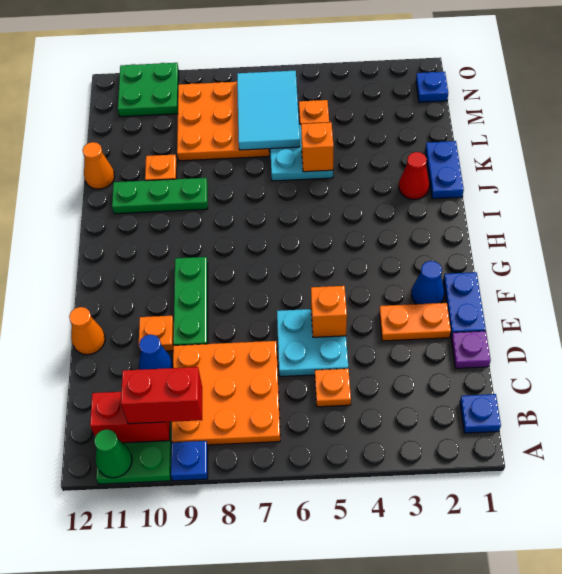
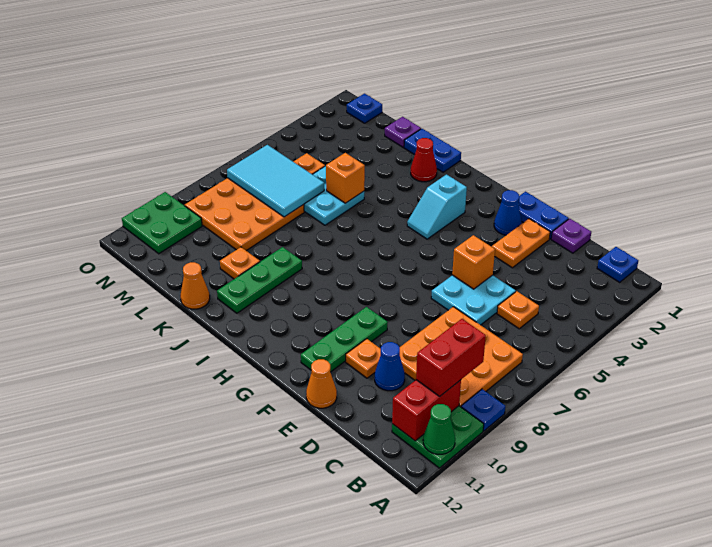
green plate E9:G9 level 1 -> green plate F9:F11 level 1
none -> cyan slope H3:H4 level 1 top 3
none -> purple plate L1 level 1

